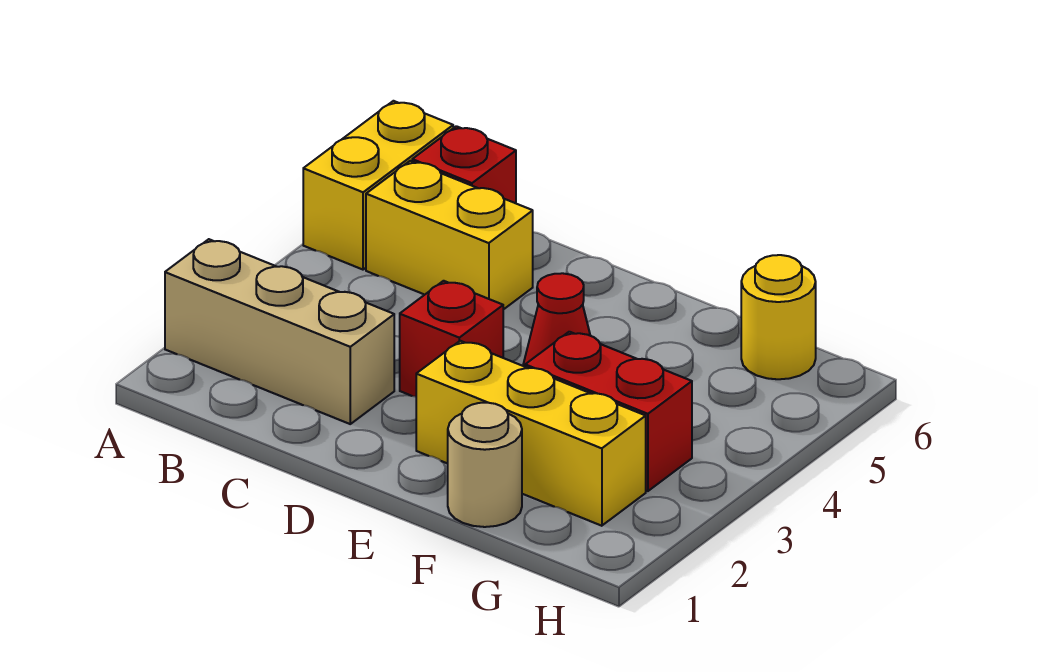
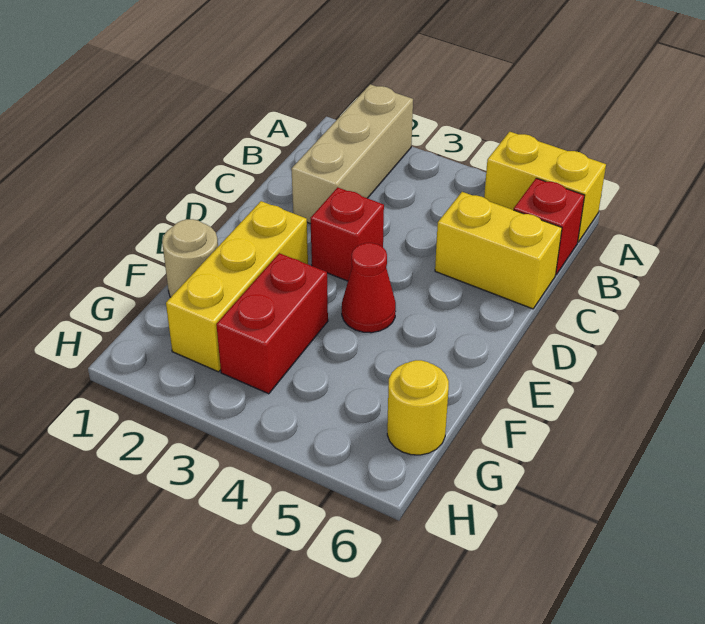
yellow brick B5:C5 level 1 -> yellow brick C5:C6 level 1

